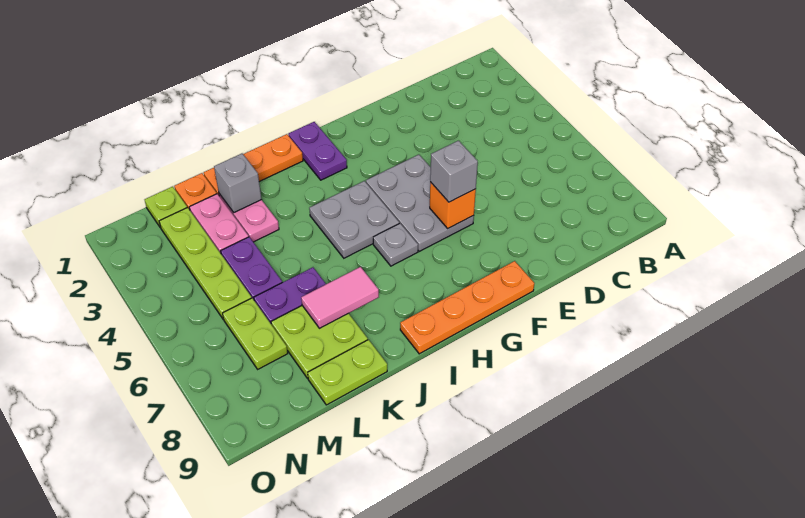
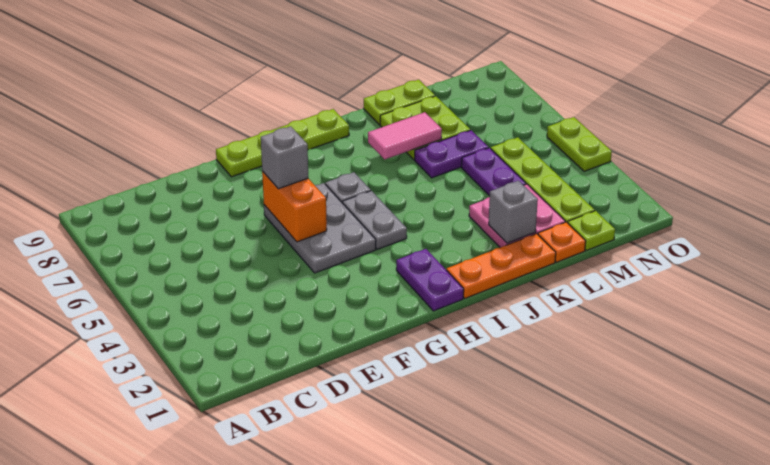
orange brick F6 level 2 -> orange brick F5:F6 level 2
orange plate F9:I9 level 1 -> lime plate F9:I9 level 1
grey plate H4:I5 level 1 -> grey plate H4:H5 level 1
lime plate M6:M7 level 1 -> lime plate O4:O5 level 1

